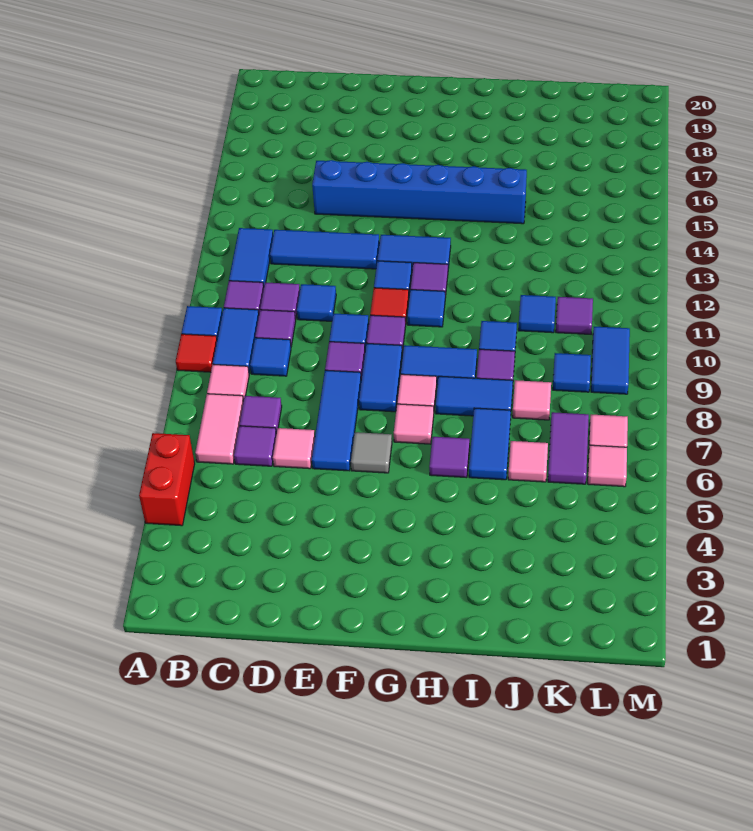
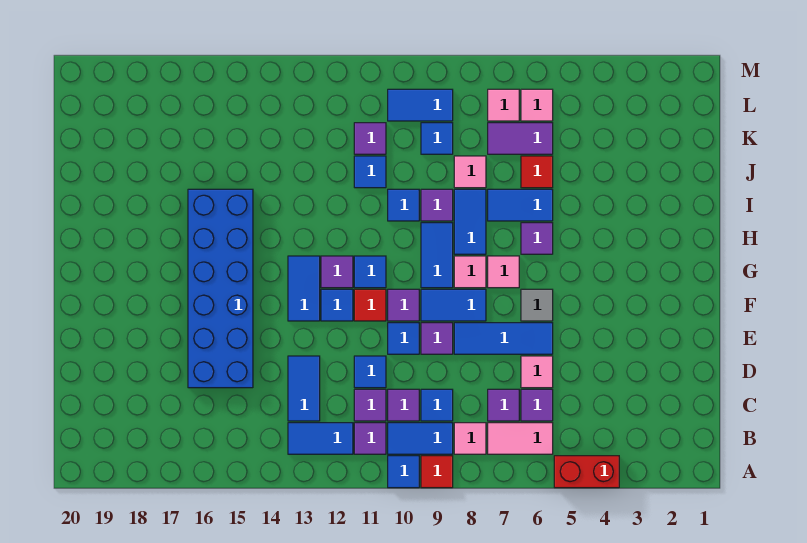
blue tile C13:E13 level 1 -> blue tile C13:D13 level 1
blue brick D15:I15 level 1 -> blue brick D15:I16 level 1
pink tile J6 level 1 -> red tile J6 level 1

